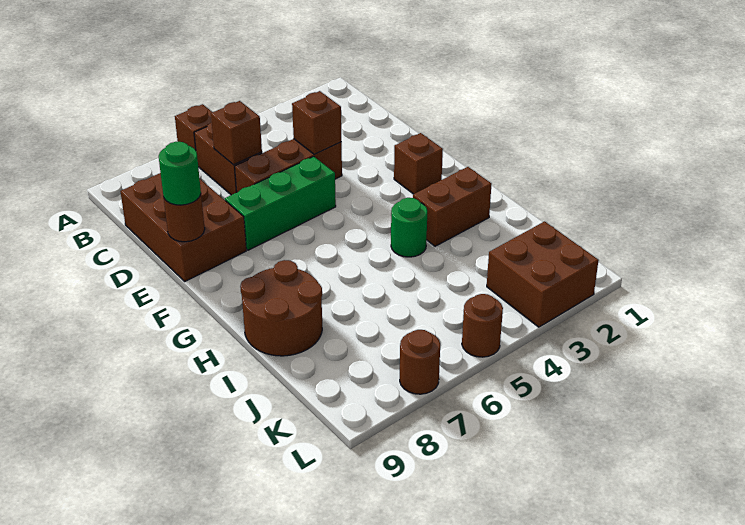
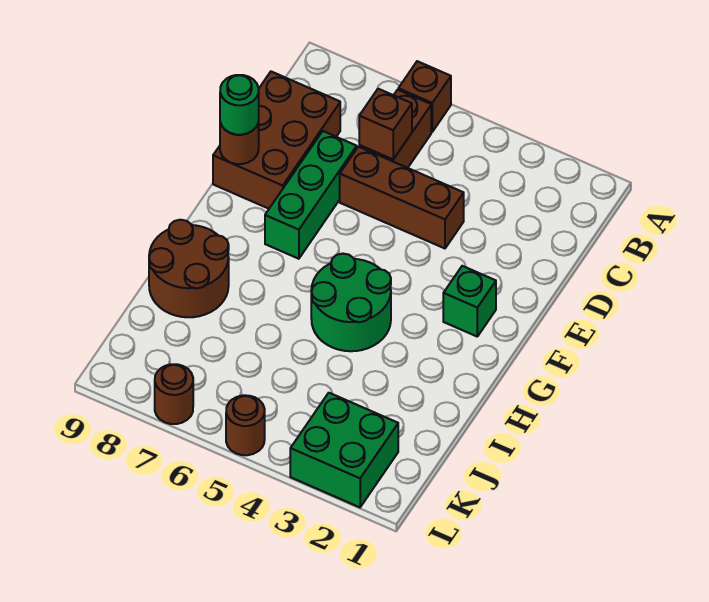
brown brick D4 level 2 -> none
green brick E5:E7 level 1 -> green brick D7:F7 level 1
brown brick F2 level 1 -> green brick F2 level 1
brown brick H2:H3 level 1 -> none
green round brick H4 level 1 -> green round brick G4:H5 level 1
brown brick K2:L3 level 1 -> green brick K2:L3 level 1

